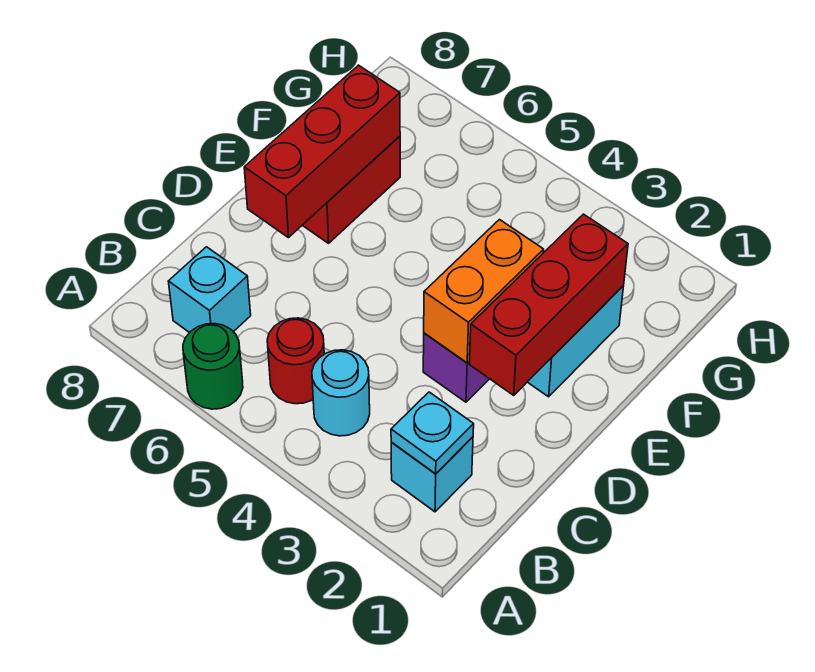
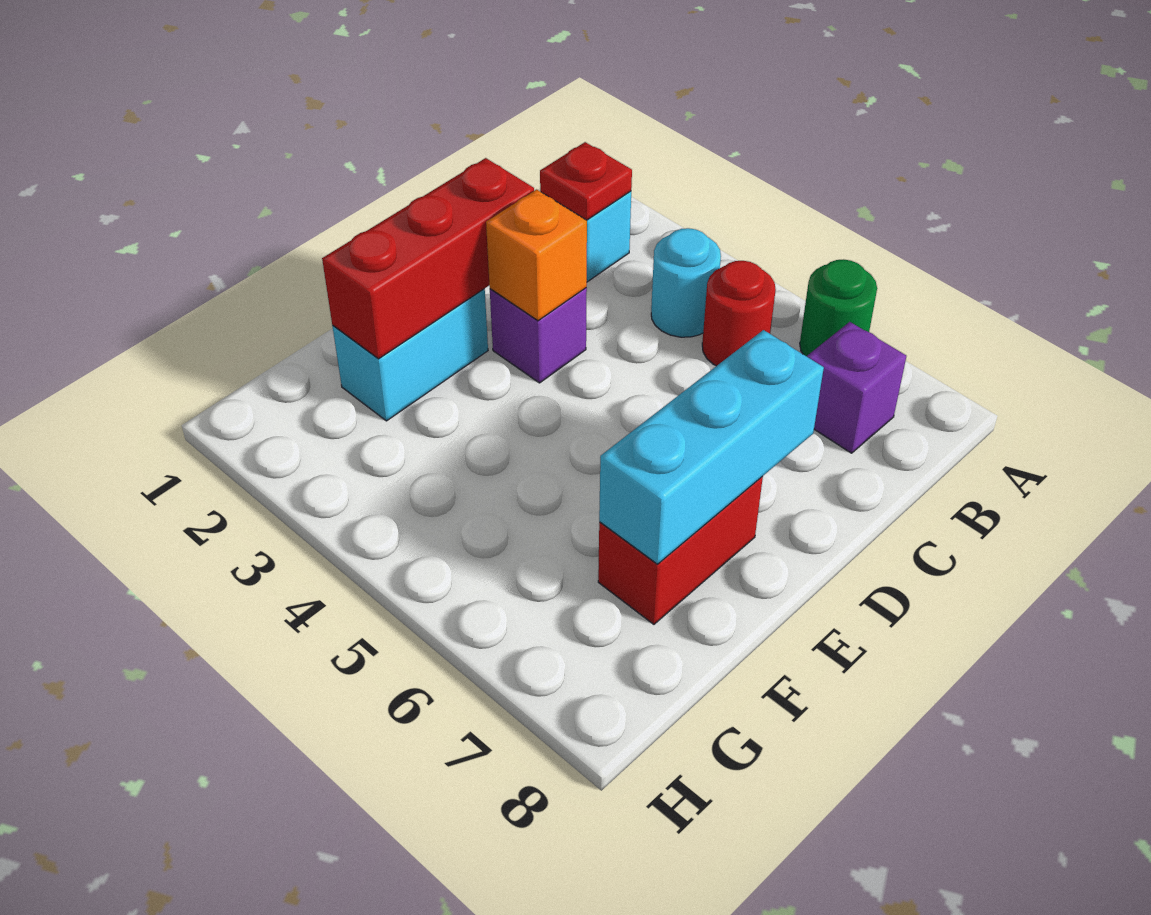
cyan plate B2 level 2 -> red plate B2 level 2
cyan brick B7 level 1 -> purple brick B7 level 1
orange brick D3:E3 level 2 -> orange brick D3 level 2
red brick D7:F7 level 2 -> cyan brick D7:F7 level 2

